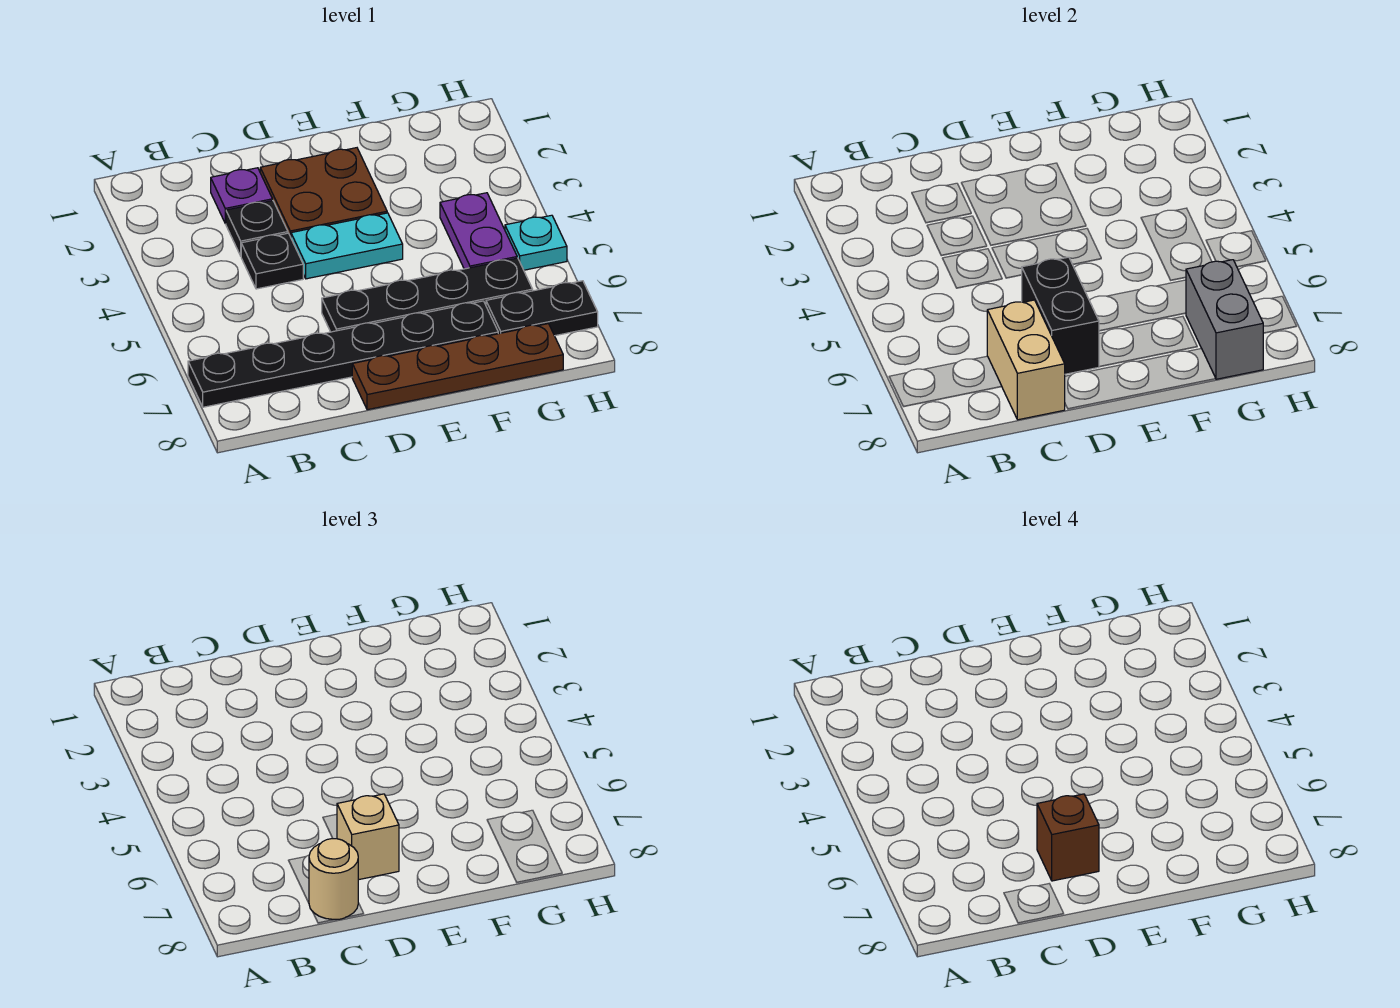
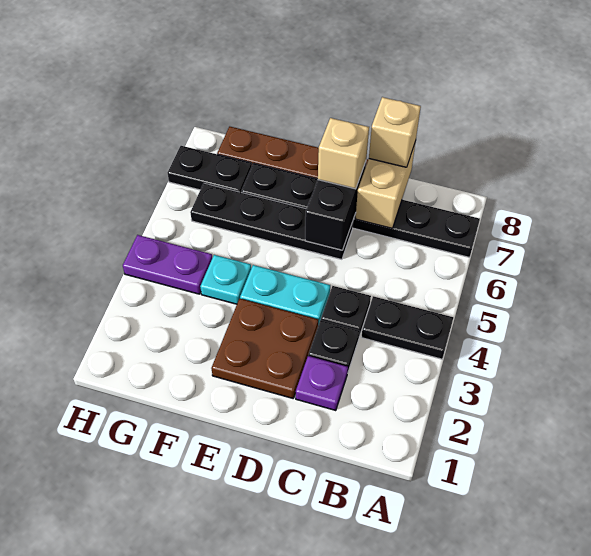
none -> black plate A4:B4 level 1
tan round brick C8 level 3 -> tan brick C8 level 3
brown brick D7 level 4 -> none
purple plate G4:G5 level 1 -> purple plate G4:H4 level 1
grey brick G7:G8 level 2 -> none
cyan plate H5 level 1 -> cyan plate F4 level 1

